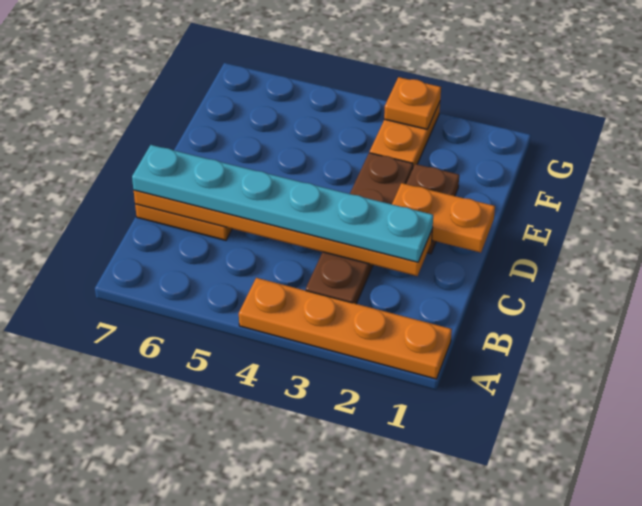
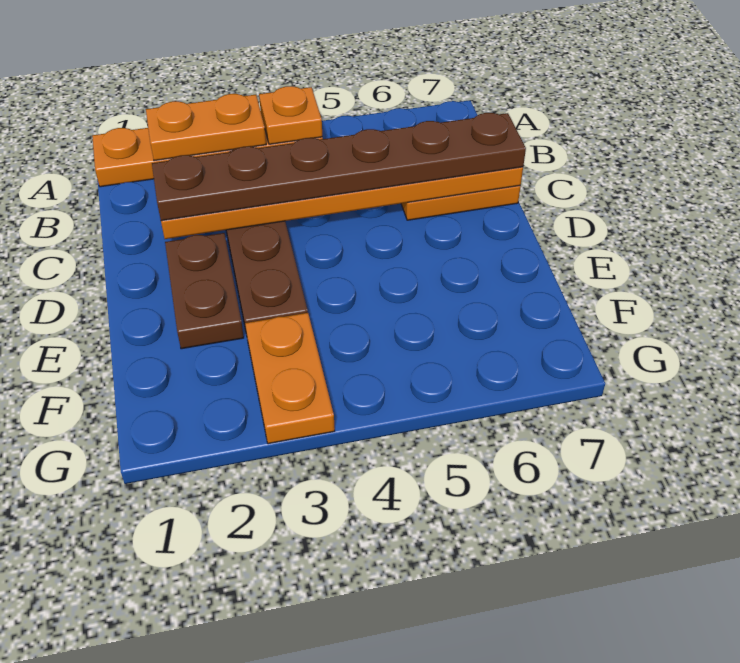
cyan plate C2:C7 level 3 -> brown plate C2:C7 level 3
orange plate D1:D2 level 2 -> orange plate A2:A3 level 2
orange plate G3 level 2 -> orange plate A4 level 2

